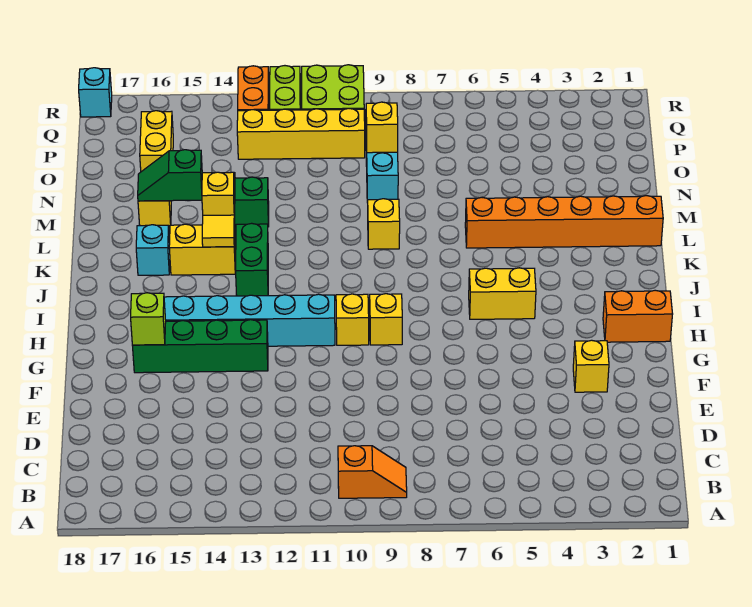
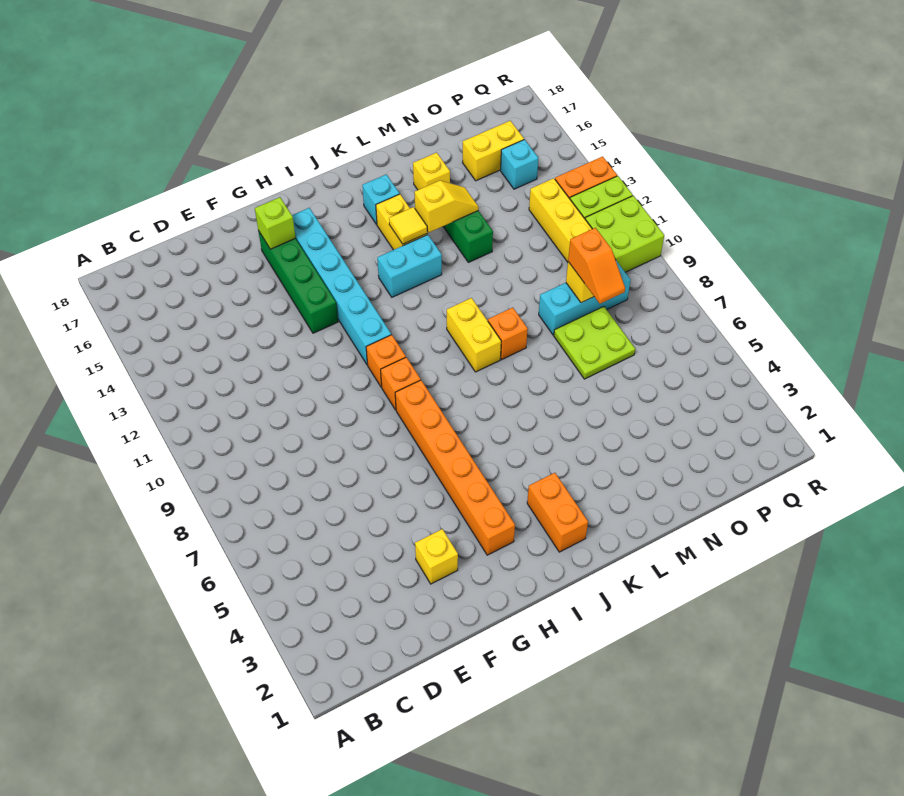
orange slope B9:B10 level 1 top 10 -> orange slope O8:O9 level 3 top 9
orange brick H1:H2 level 1 -> orange brick J2:J3 level 1
yellow brick H9 level 1 -> orange brick H9 level 1
yellow brick H10 level 1 -> orange brick H10 level 1
yellow brick I5:I6 level 1 -> yellow brick K9:K10 level 1
green brick J13:K13 level 1 -> cyan brick J13:K13 level 1
orange brick L1:L6 level 1 -> orange brick H3:H8 level 1
yellow brick L9 level 1 -> orange brick L9 level 1
green slope M15:M16 level 2 top 15 -> none
none -> lime plate N7:O8 level 1
cyan brick R18 level 1 -> cyan brick P15 level 1

